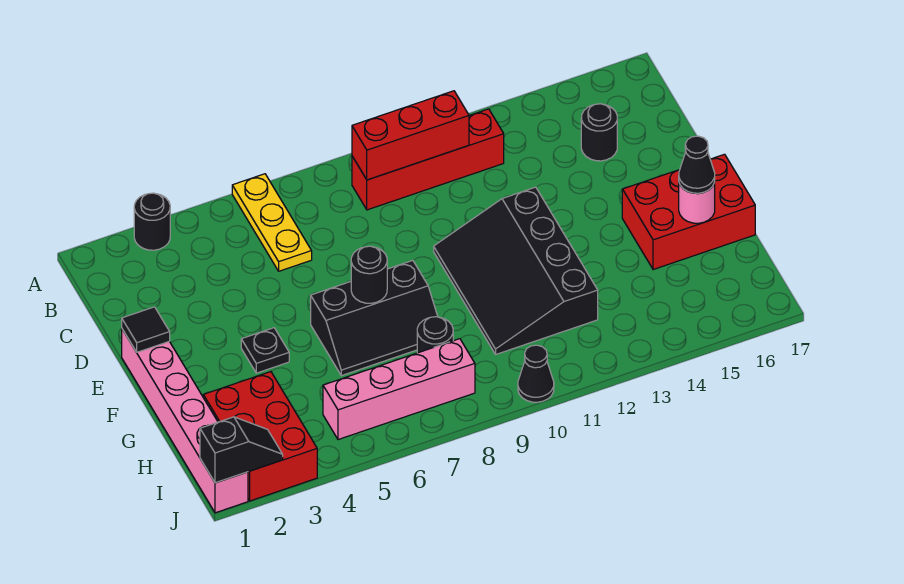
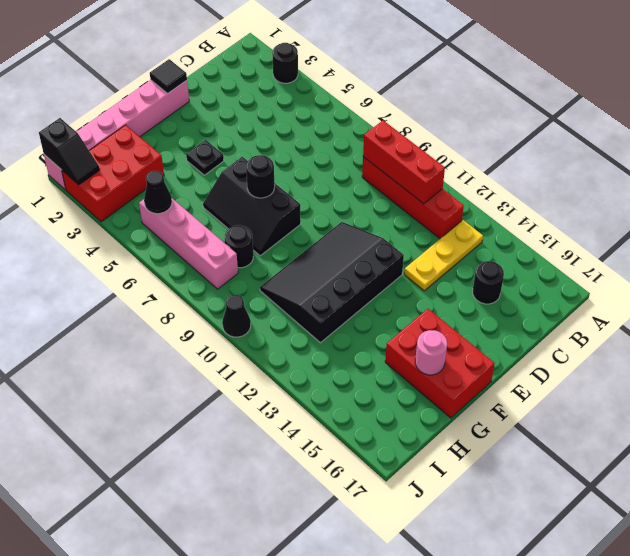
yellow plate A6:C6 level 1 -> yellow plate B13:D13 level 1
black cone G16 level 3 -> black cone I5 level 2

